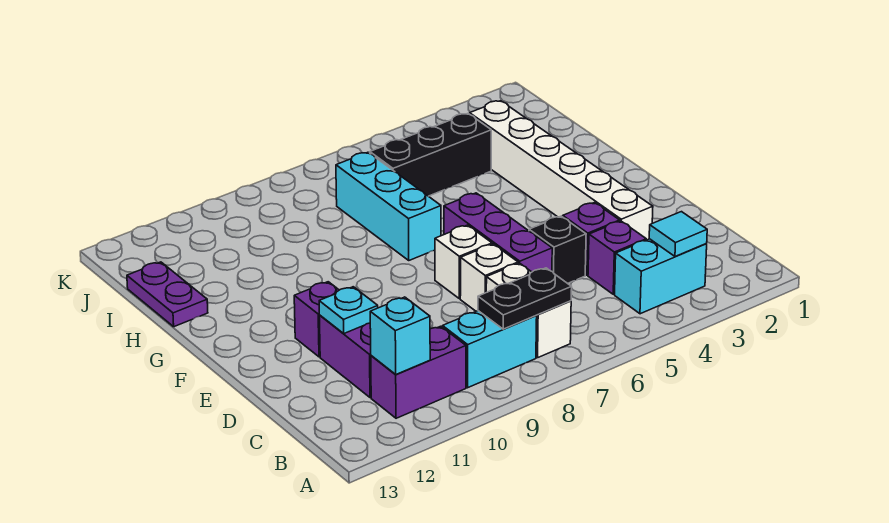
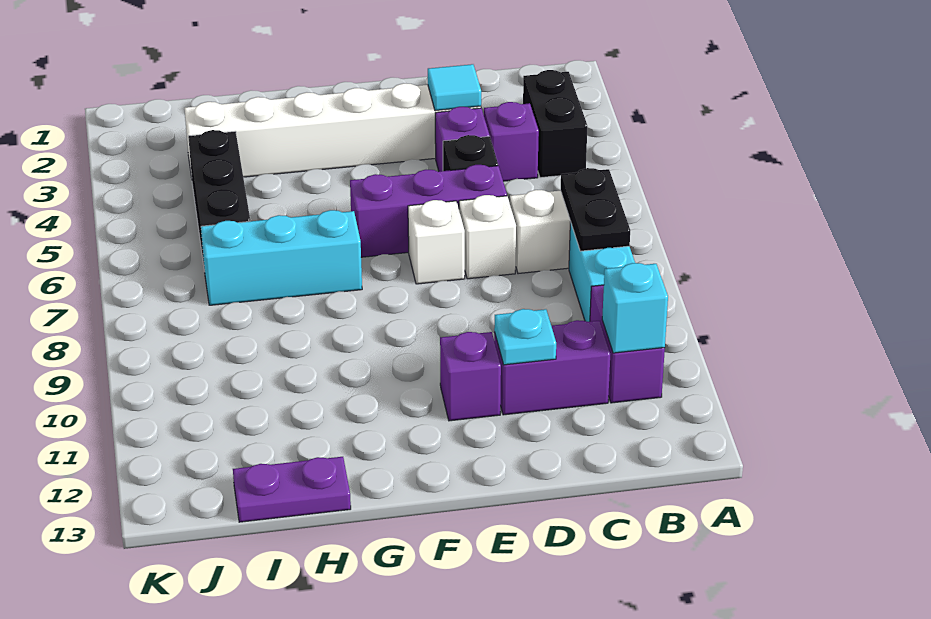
cyan brick B3:B4 level 1 -> black brick B3:B4 level 1
cyan tile B3 level 2 -> cyan tile D3 level 2

